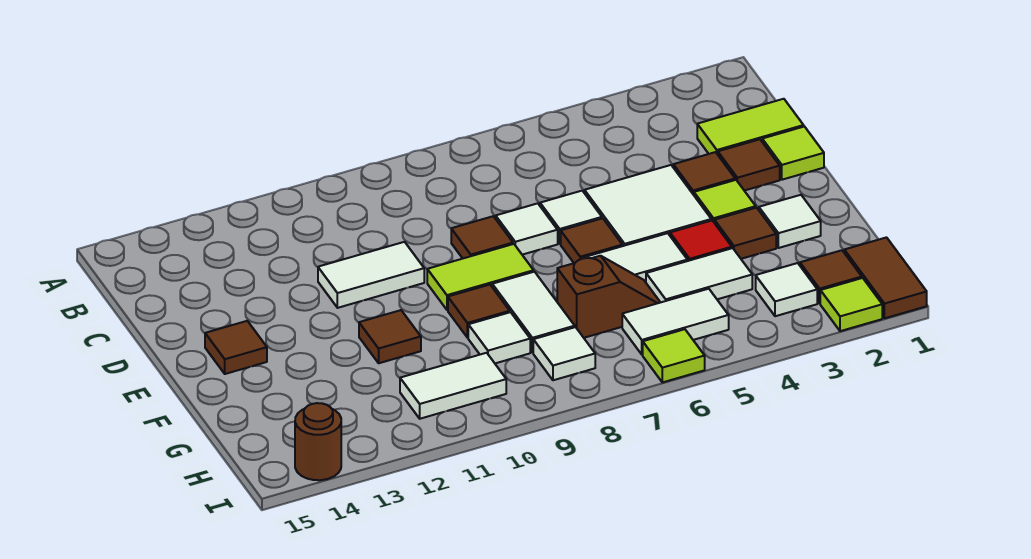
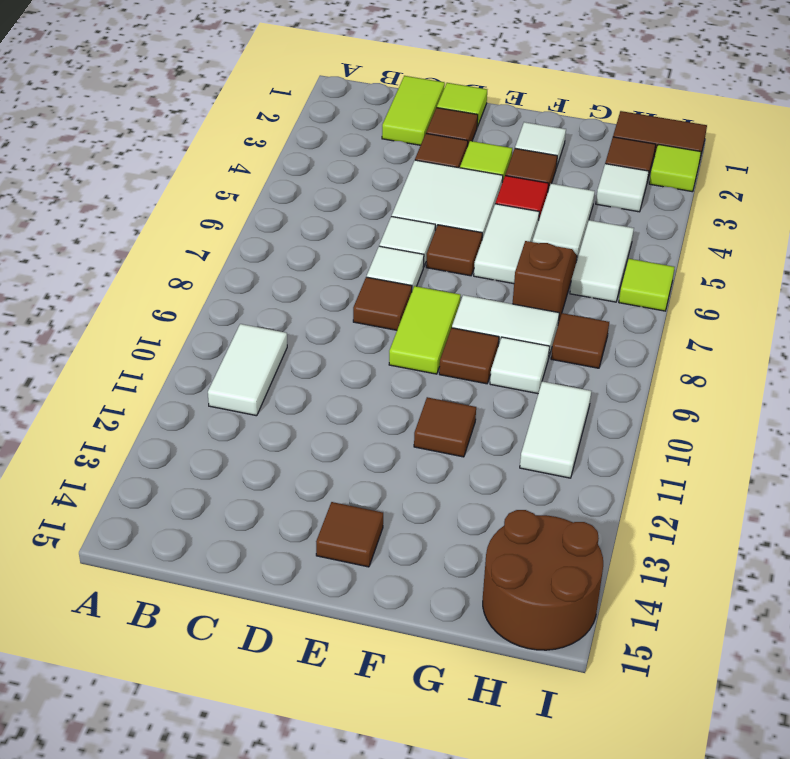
white tile D10:D11 level 1 -> white tile B10:B11 level 1
white tile H8 level 1 -> brown tile H8 level 1
brown round brick I14 level 1 -> brown round brick H14:I15 level 1

